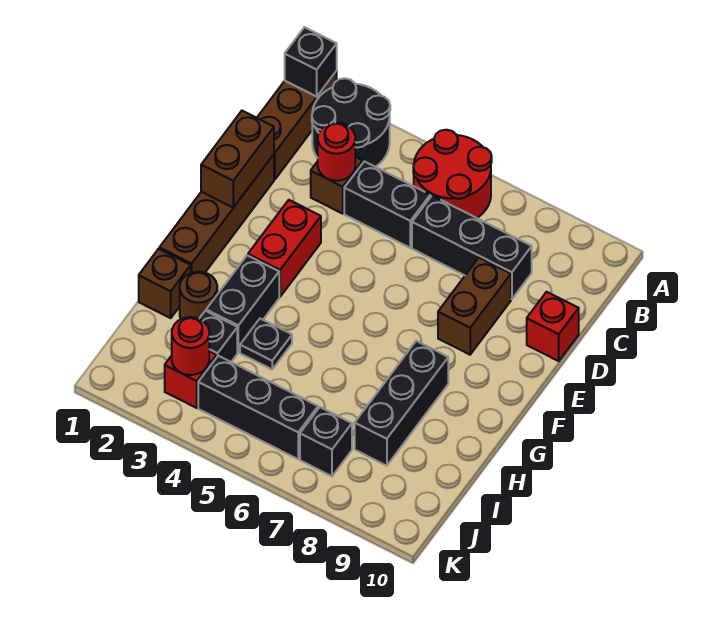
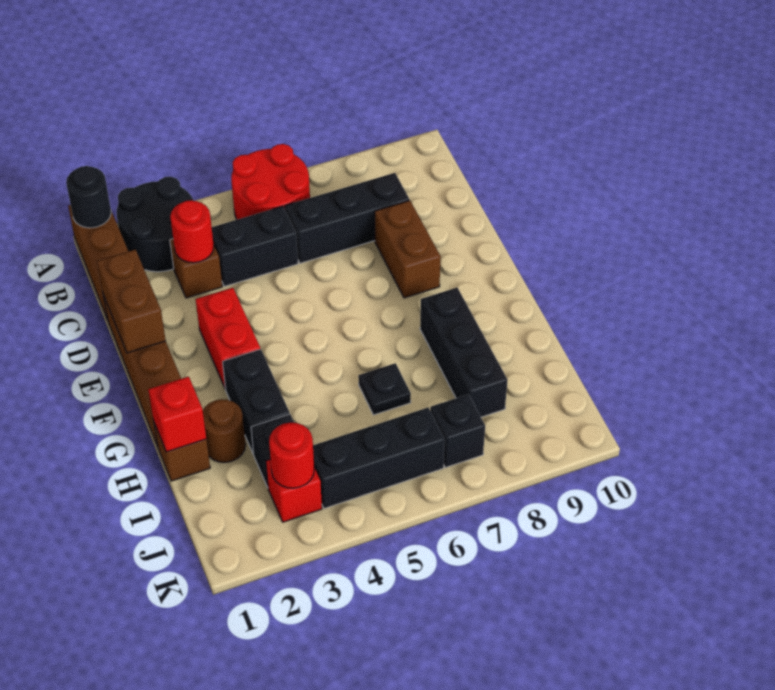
black brick A1 level 2 -> black round brick A1 level 2
red brick D10 level 1 -> red brick H1 level 2
black plate H4 level 1 -> black plate H6 level 1

